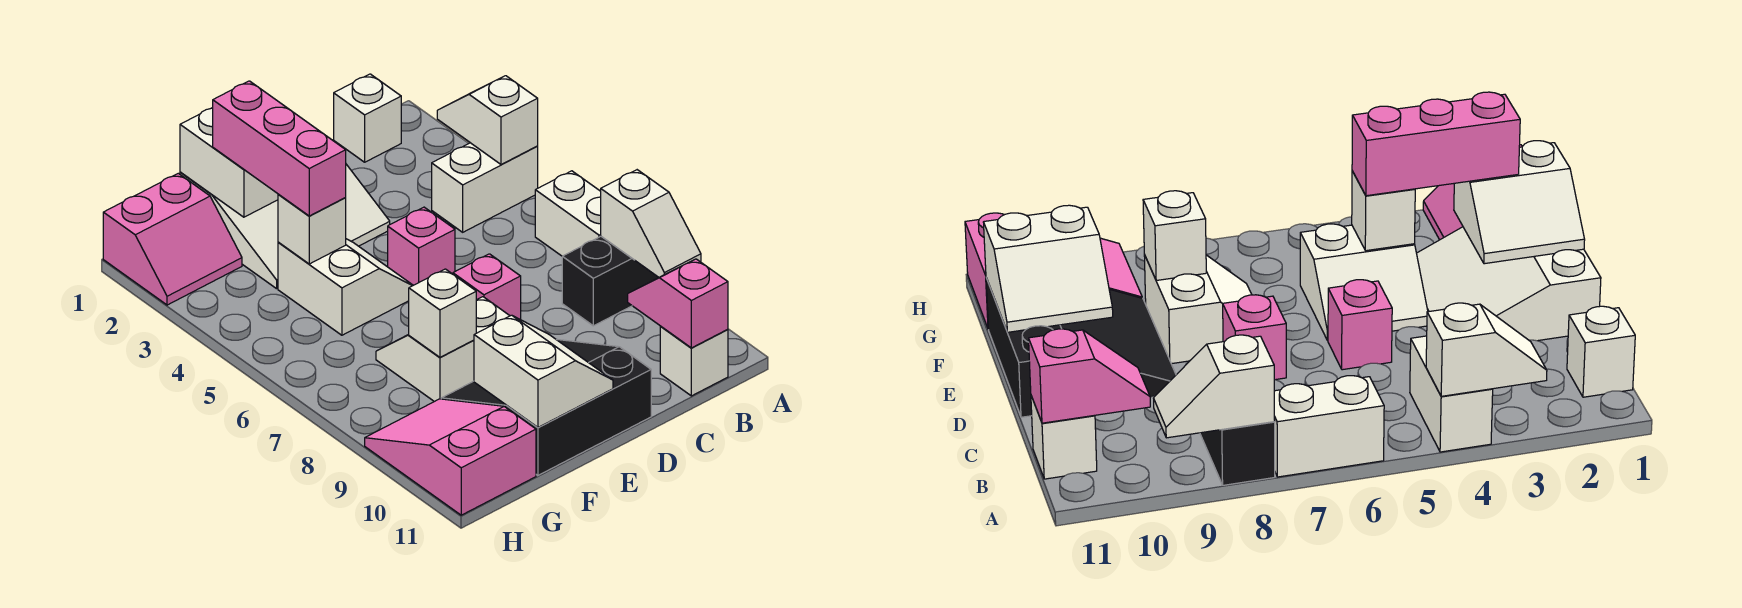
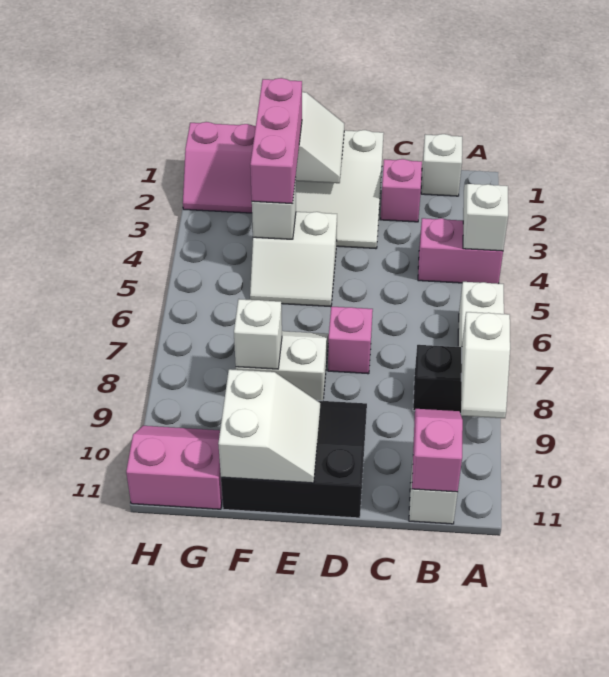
white brick A4:B4 level 1 -> pink brick A4:B4 level 1
pink brick D5 level 1 -> pink brick C2 level 1
white slope E4:F5 level 1 top F -> white slope E4:F5 level 1 top 4
pink slope G9:H11 level 1 top 11 -> pink slope G10:H11 level 1 top 11

